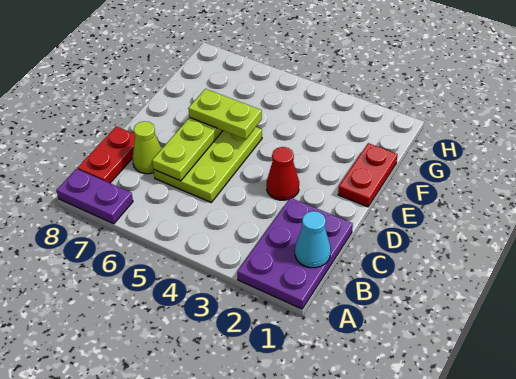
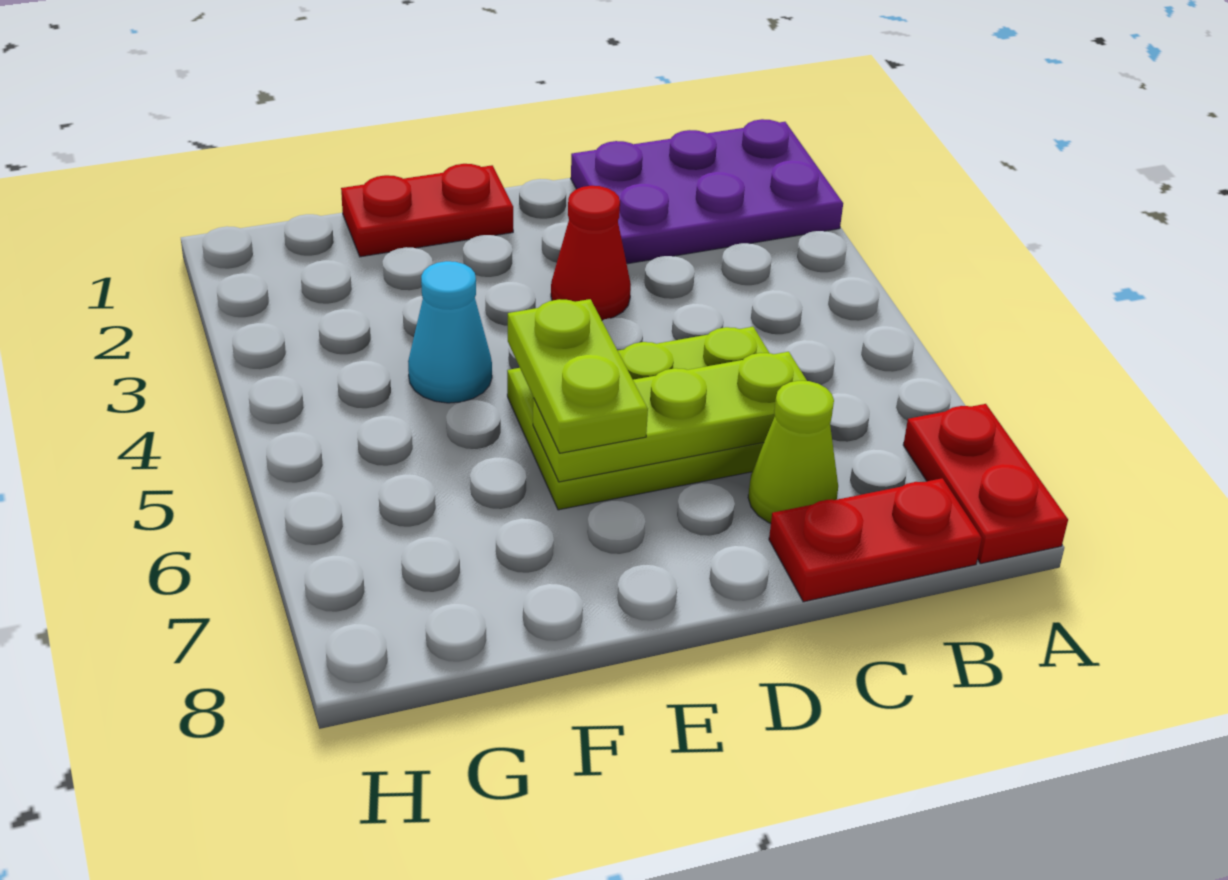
purple plate A7:A8 level 1 -> red plate A7:A8 level 1
cyan cone B1 level 2 -> cyan cone F4 level 1

